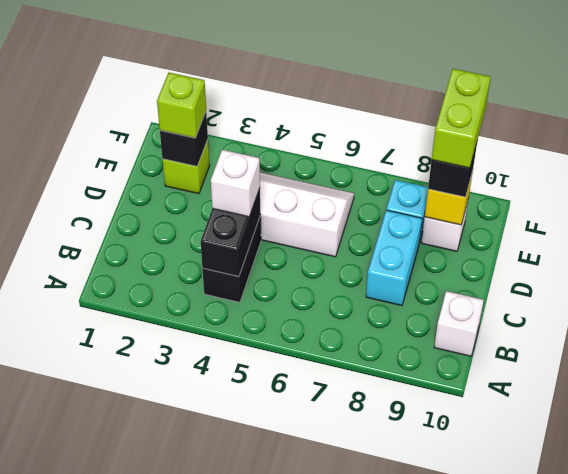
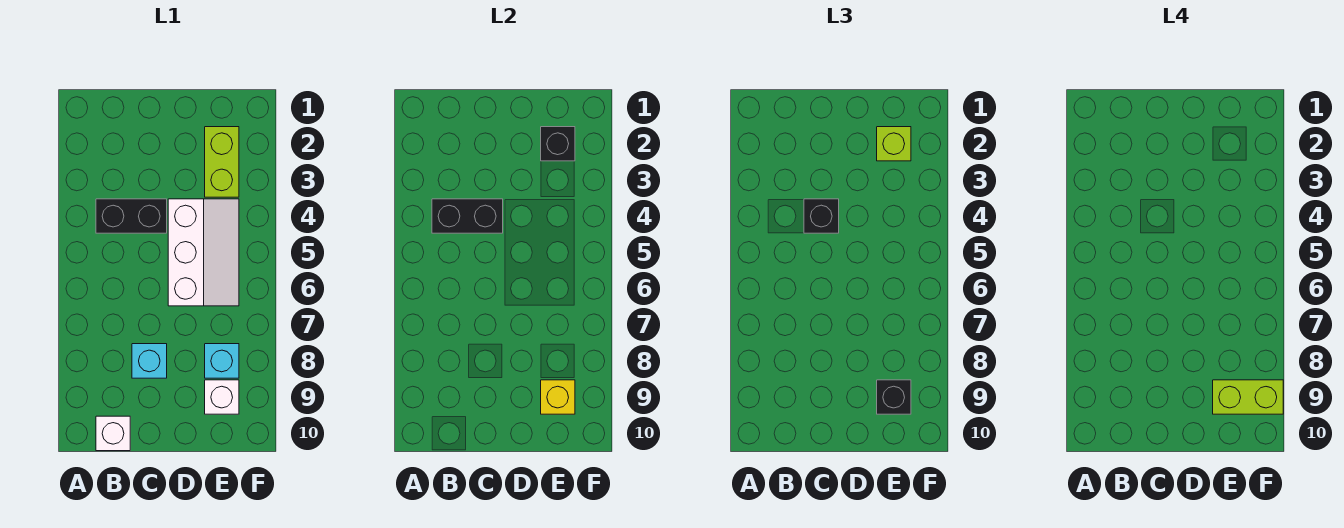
white brick C4 level 3 -> black brick C4 level 3
cyan brick C8:D8 level 1 -> cyan brick C8 level 1
lime brick E2 level 1 -> lime brick E2:E3 level 1

